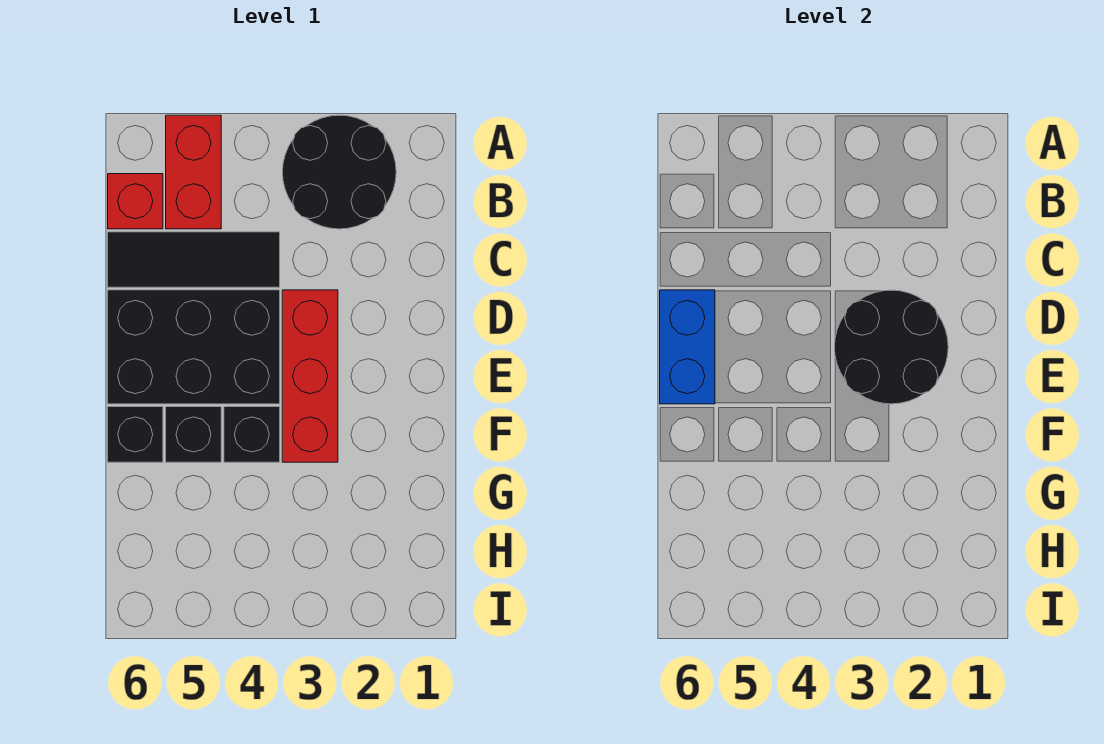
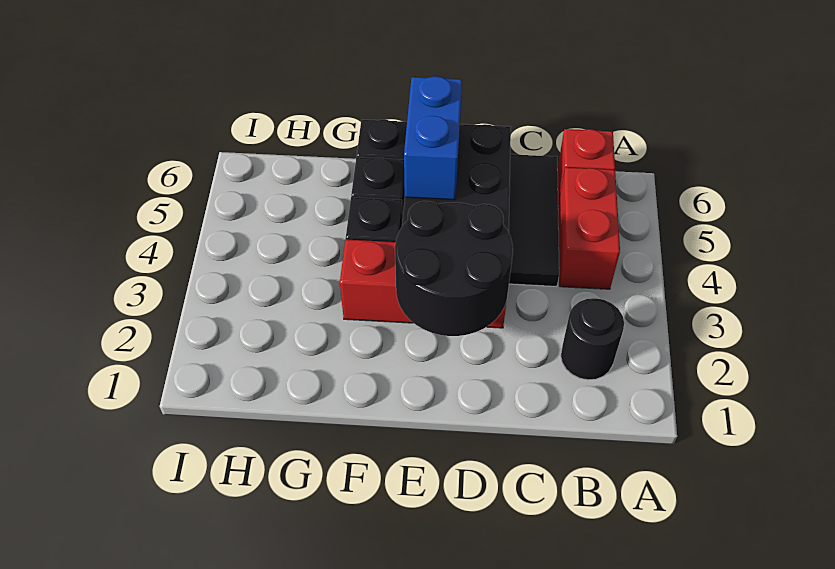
black round brick A2:B3 level 1 -> black round brick B2 level 1
red brick A5:B5 level 1 -> red brick B4:B5 level 1
blue brick D6:E6 level 2 -> blue brick E5:E6 level 2

